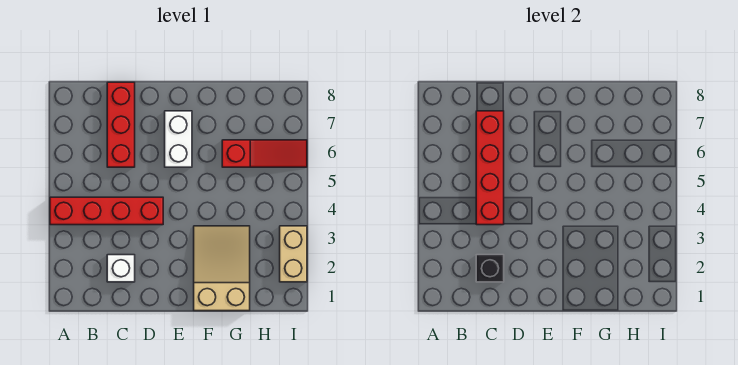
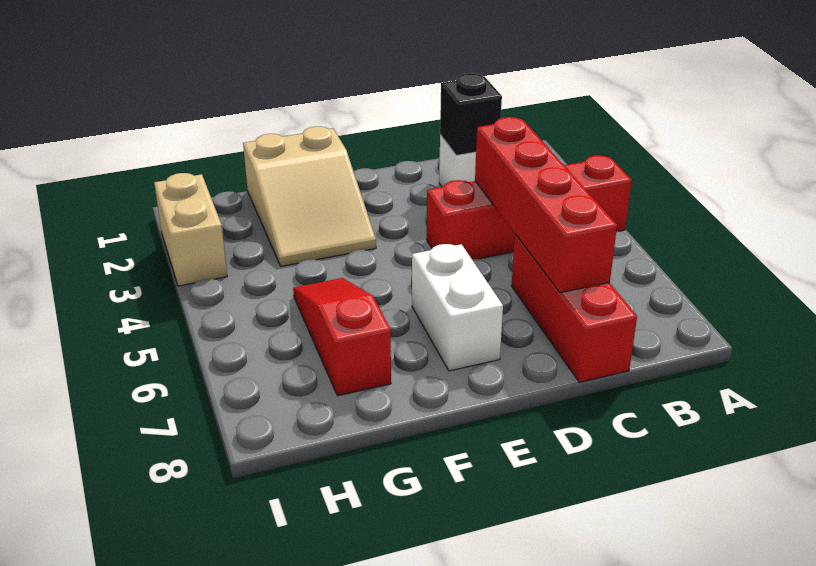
red slope G6:I6 level 1 top G -> red slope G5:G7 level 1 top 7

